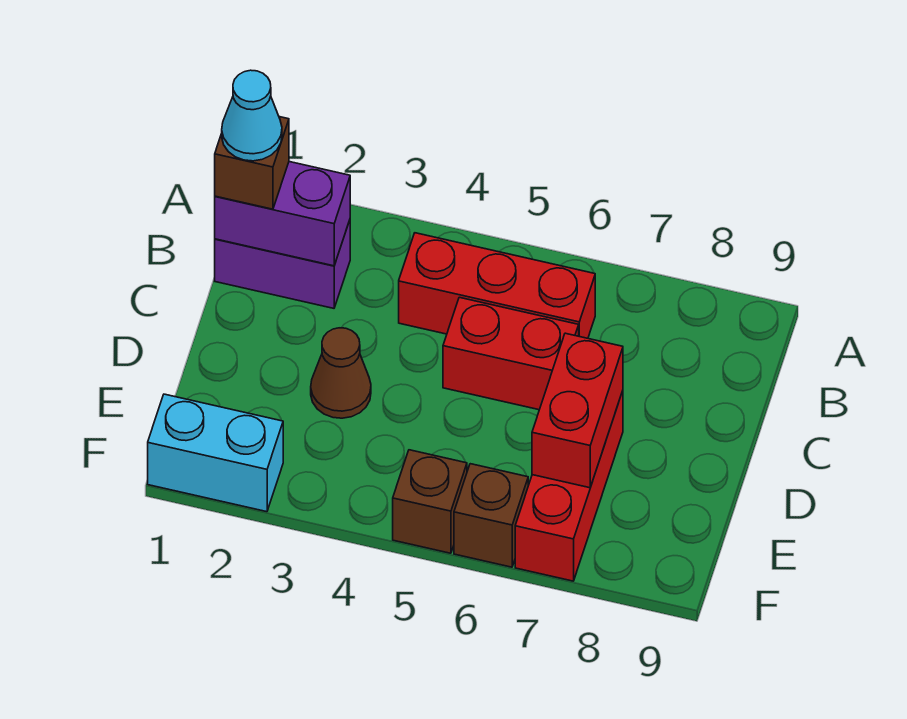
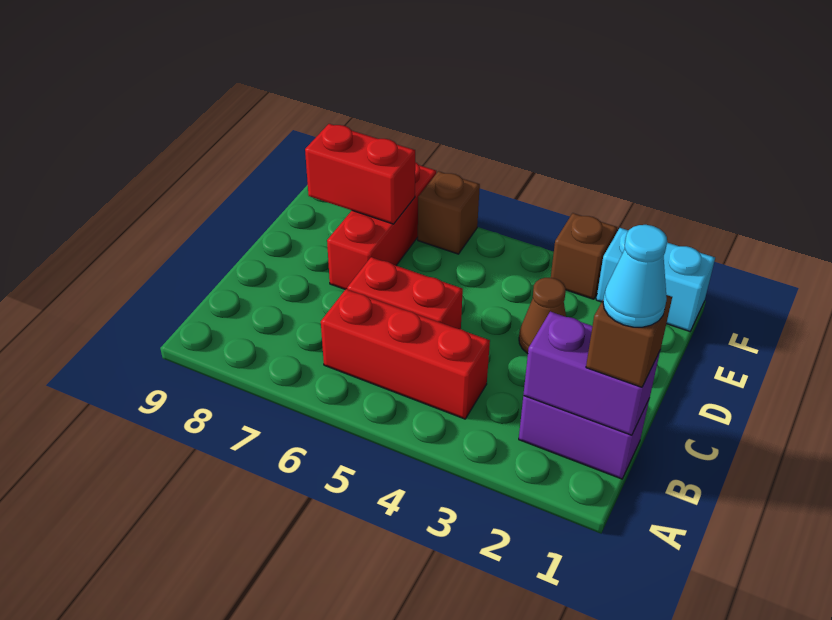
red brick D7:E7 level 2 -> red brick E7:E8 level 2
brown brick F5 level 1 -> brown brick F3 level 1

